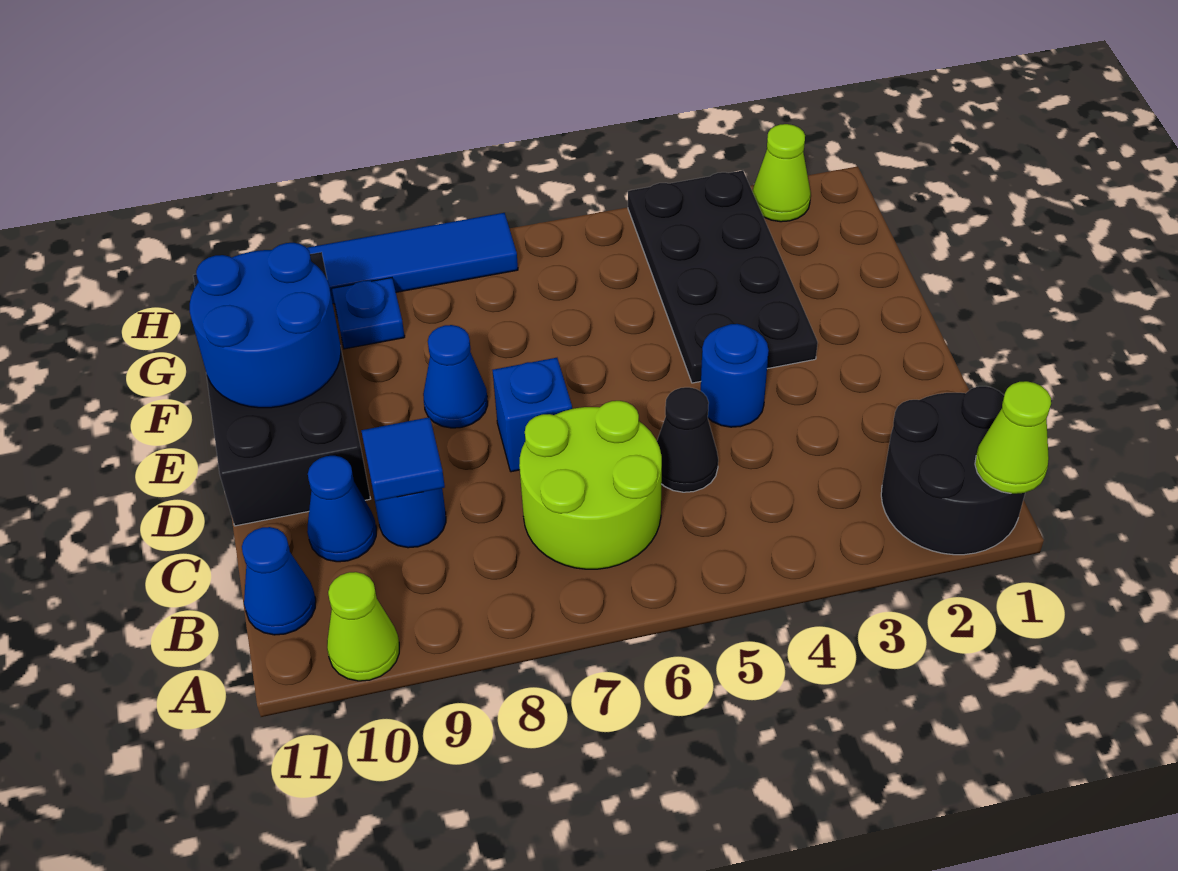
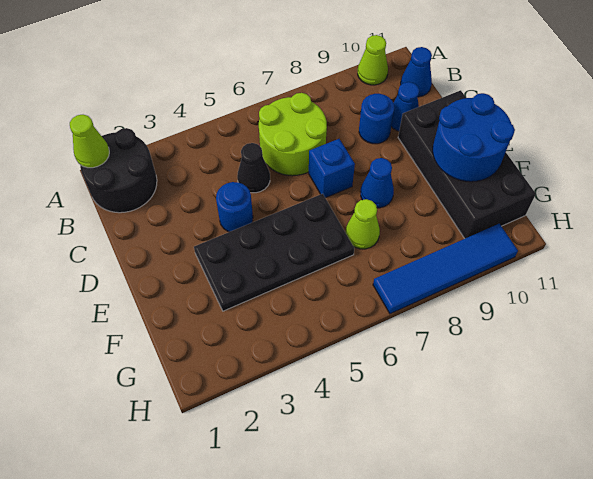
blue tile C9 level 2 -> none
black plate E3:H4 level 1 -> black plate E3:F6 level 1
blue plate G9 level 1 -> none
lime cone H2 level 1 -> lime cone F7 level 1

